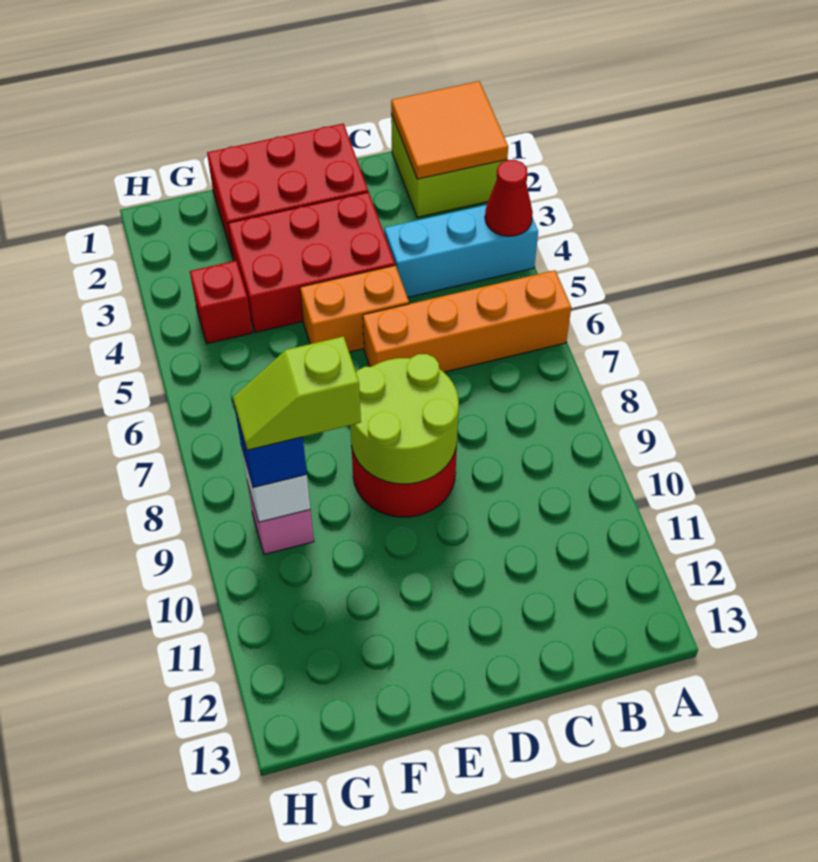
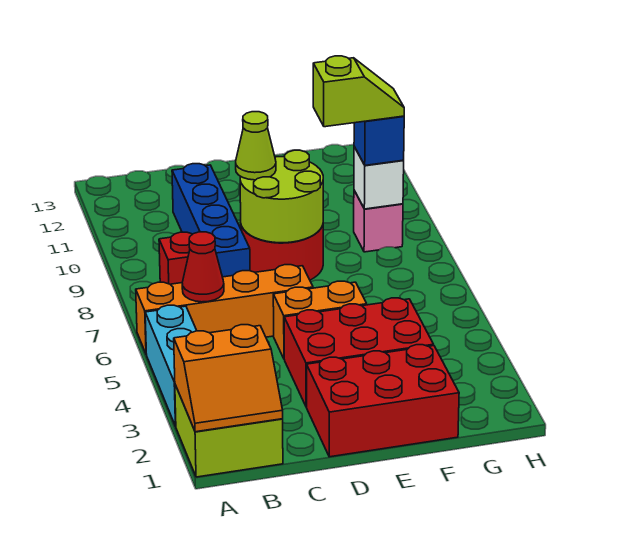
orange tile A1:B2 level 2 -> orange slope A1:B2 level 2 top 2
cyan brick A4:C4 level 1 -> cyan brick A3:A5 level 1
red cone A4 level 2 -> red cone B6 level 2
none -> blue brick C8:C11 level 1
none -> lime cone D9 level 3
red brick G4 level 1 -> red brick B8 level 1

